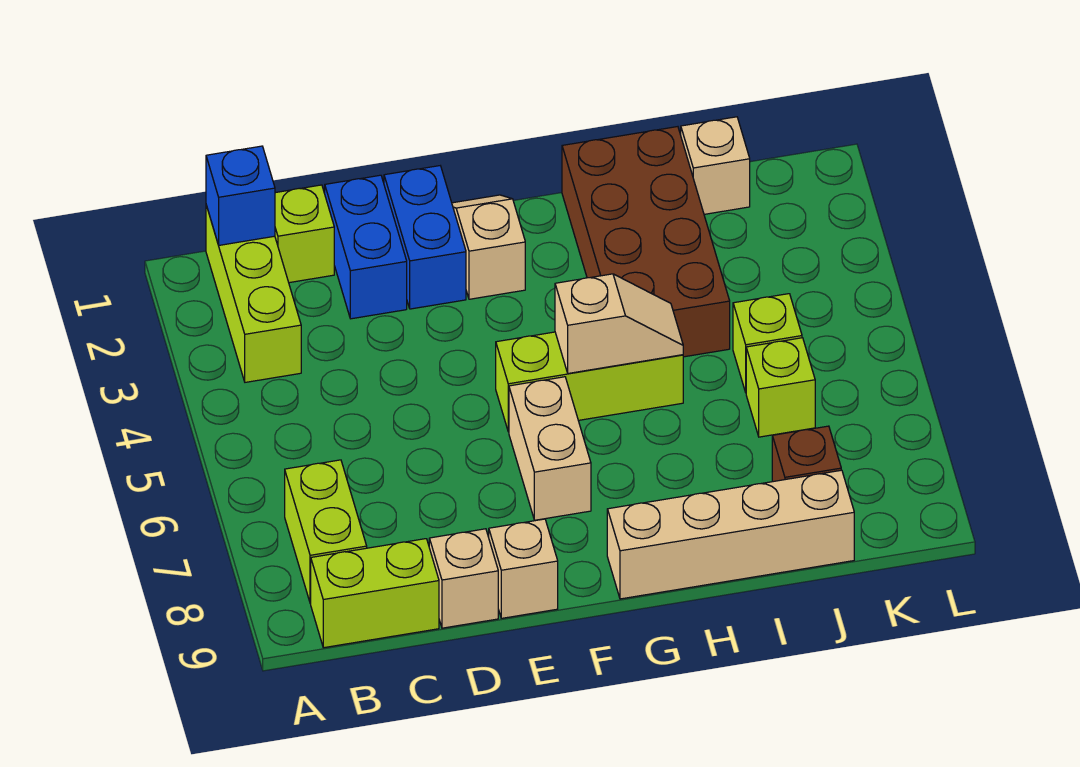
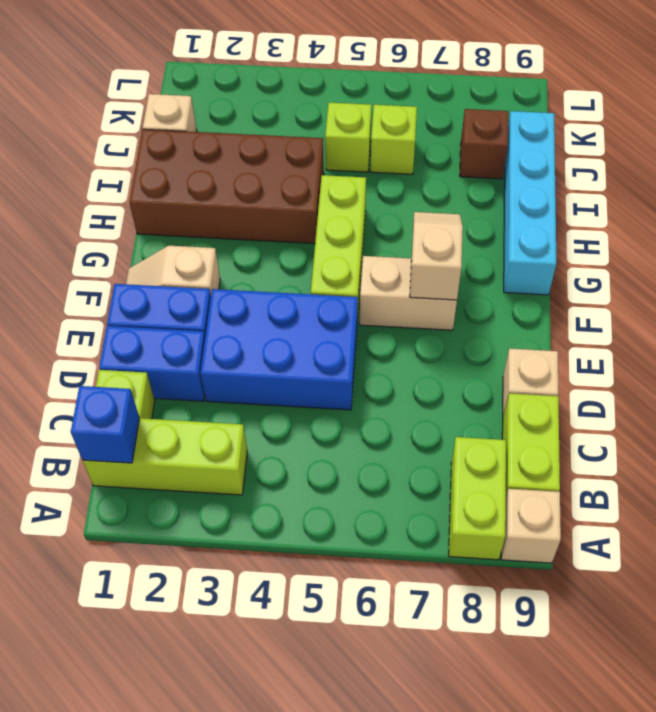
lime brick B7:B8 level 1 -> lime brick A8:B8 level 1
none -> blue brick D3:E5 level 1
tan brick E9 level 1 -> tan brick A9 level 1
tan slope G5:H5 level 2 top G -> tan slope F7:G7 level 2 top F
tan brick G9:J9 level 1 -> cyan brick G9:J9 level 1

